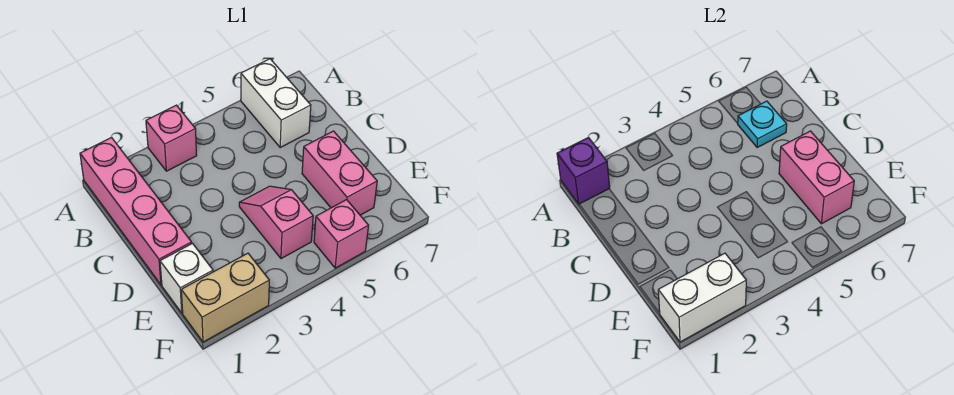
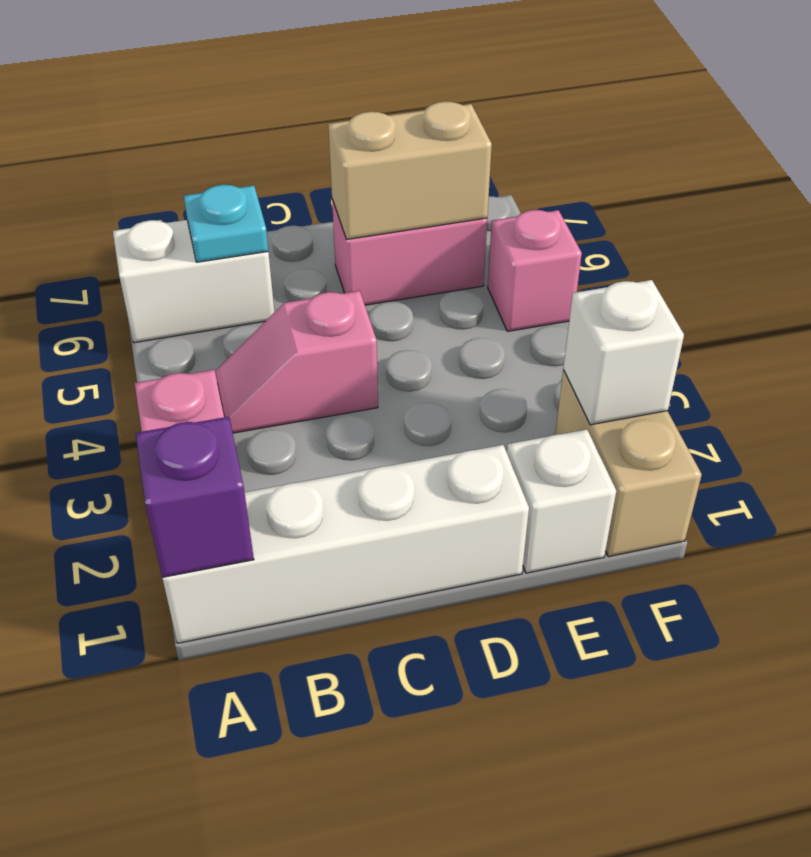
pink brick A1:D1 level 1 -> white brick A1:D1 level 1
pink slope D4:E4 level 1 top E -> pink slope B4:C4 level 1 top C
pink brick D6:E6 level 2 -> tan brick D6:E6 level 2
white brick F1:F2 level 2 -> white brick F2 level 2

